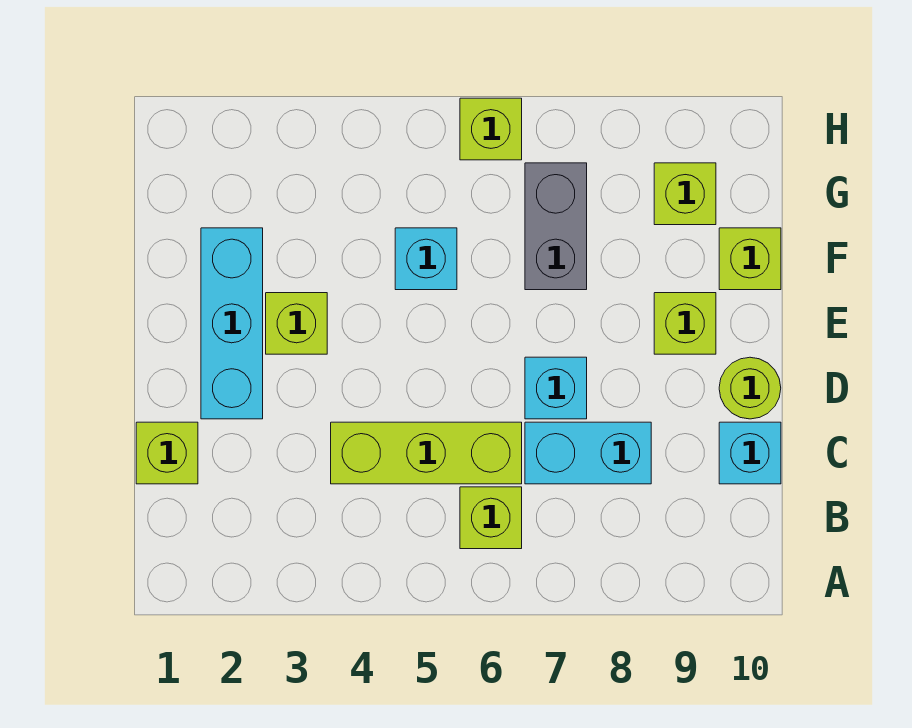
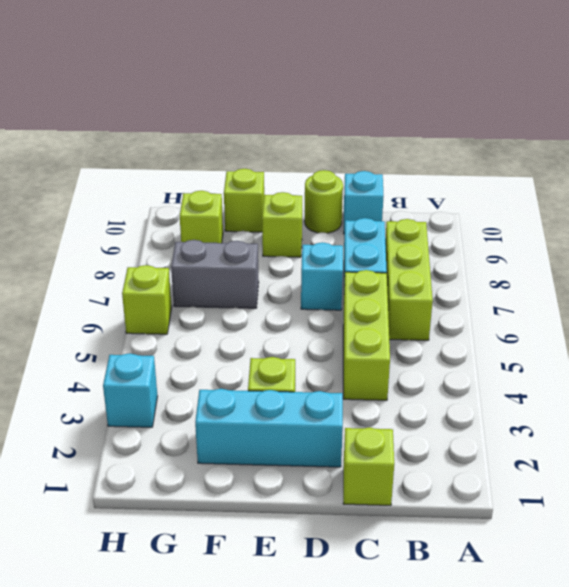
lime brick B6 level 1 -> lime brick B6:B8 level 1
cyan brick F5 level 1 -> cyan brick H3 level 1

